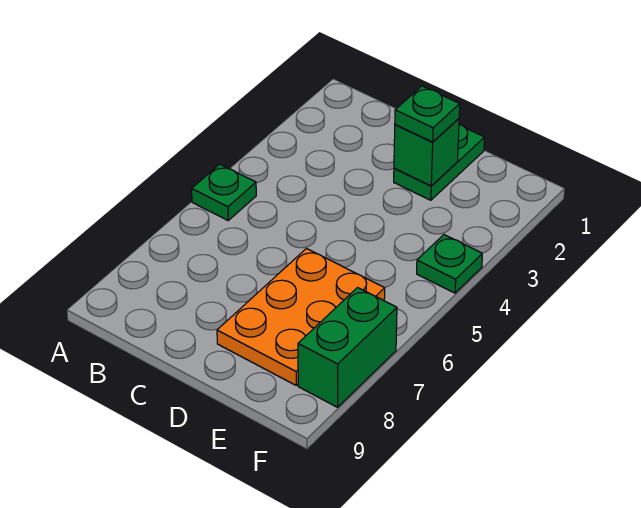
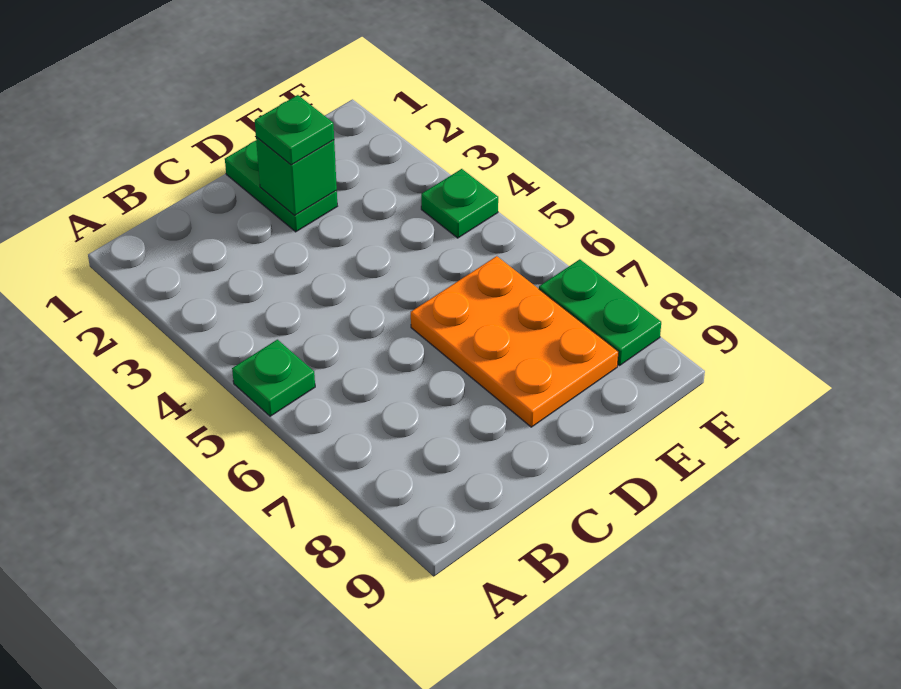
green brick F7:F8 level 1 -> green plate F7:F8 level 1

